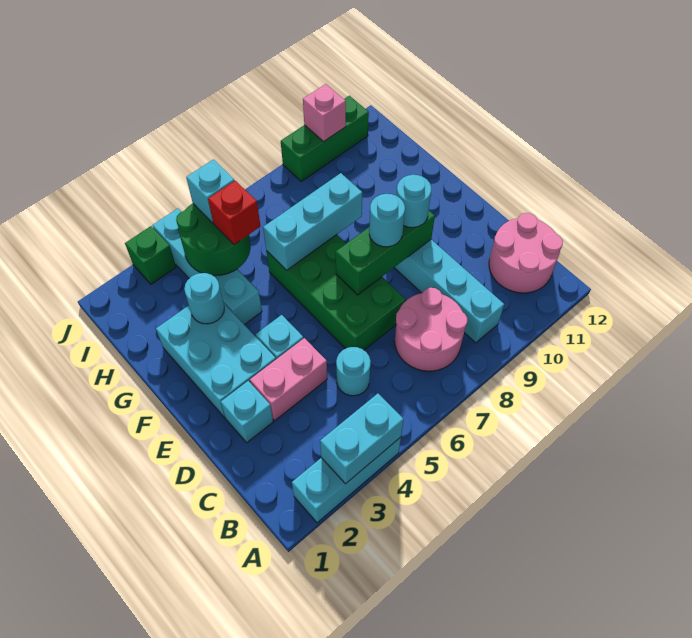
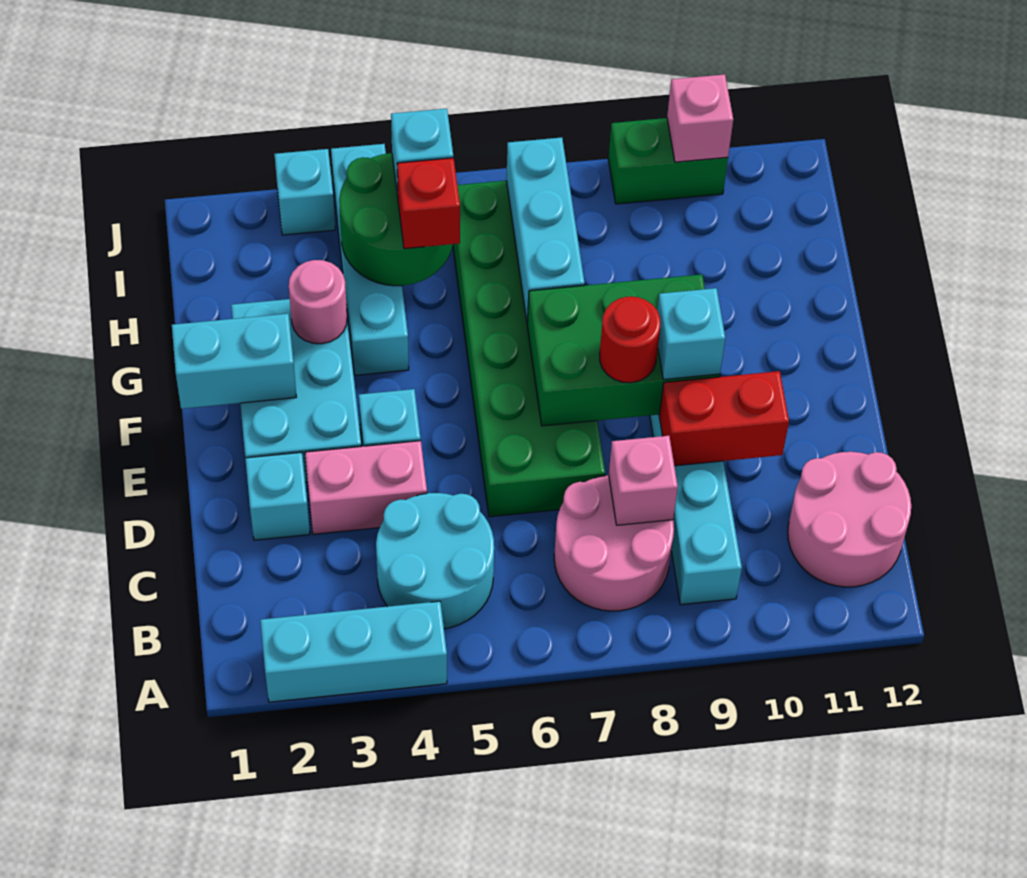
cyan brick A3:A4 level 2 -> cyan brick F1:F2 level 2
cyan round brick C5 level 1 -> cyan round brick B4:C5 level 1
none -> pink brick C8 level 2
green brick D6:G7 level 1 -> green brick D6:I7 level 1
none -> red brick D9:D10 level 2
green brick E7:E9 level 2 -> green brick E7:F9 level 2
cyan round brick E8 level 3 -> red round brick E8 level 3
cyan round brick E9 level 3 -> cyan brick E9 level 3
cyan round brick G3 level 2 -> pink round brick G3 level 2
cyan brick G6:G8 level 2 -> cyan brick G7:I7 level 2
green brick J3 level 1 -> cyan brick J3 level 1
green brick J9:J11 level 1 -> green brick J9:J10 level 1

